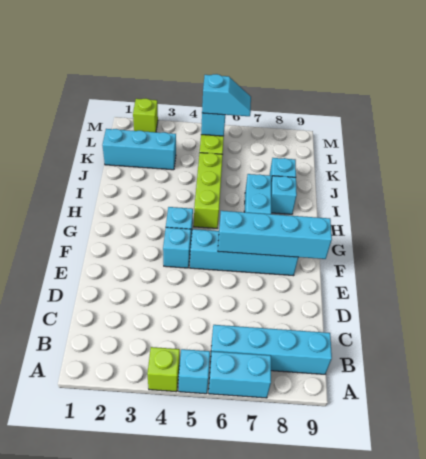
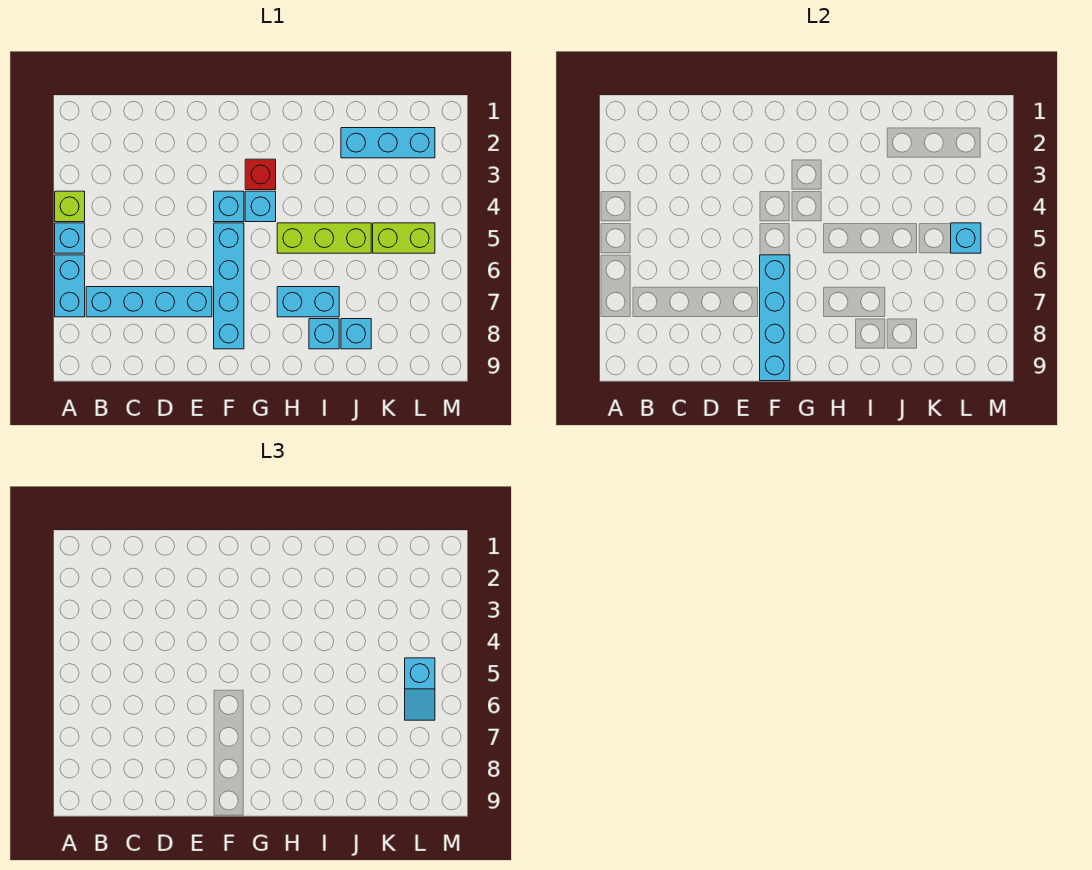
cyan brick B6:B9 level 1 -> cyan brick B7:E7 level 1
none -> red brick G3 level 1
cyan brick K1:K3 level 1 -> cyan brick J2:L2 level 1
lime brick M2 level 1 -> none

